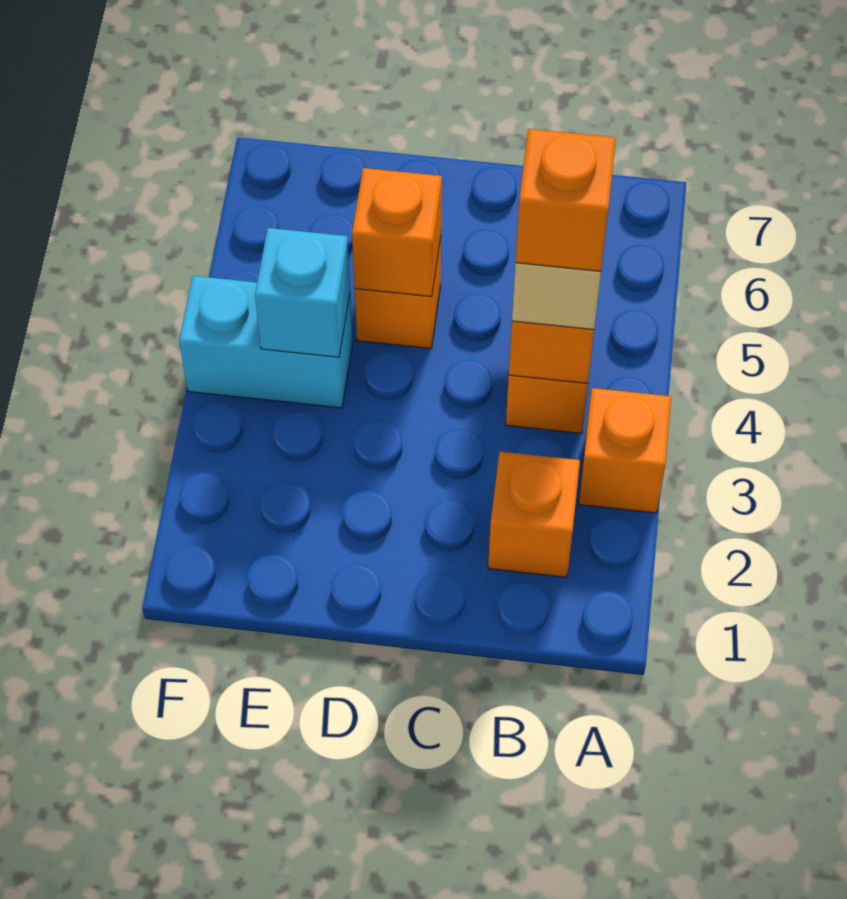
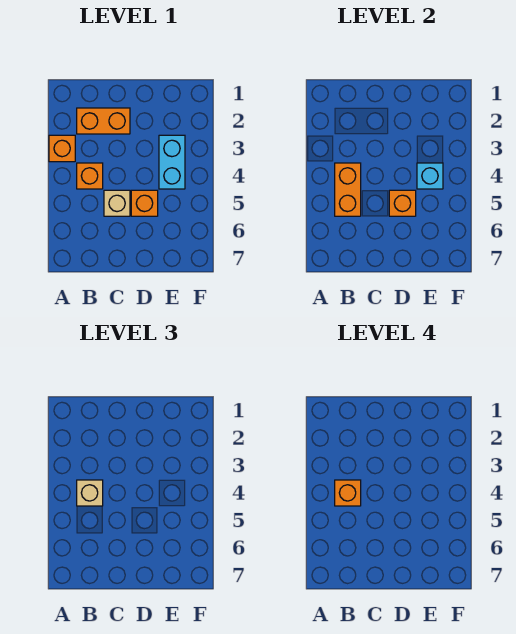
orange brick B2 level 1 -> orange brick B2:C2 level 1
none -> tan brick C5 level 1
cyan brick E4:F4 level 1 -> cyan brick E3:E4 level 1

